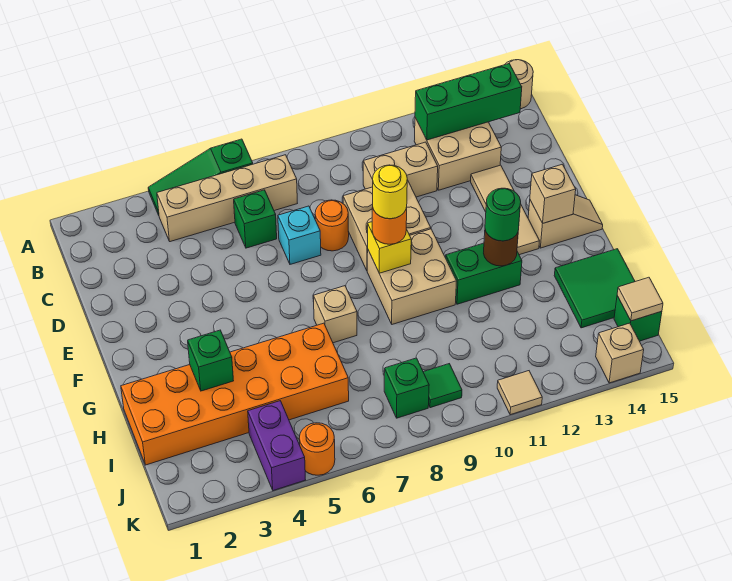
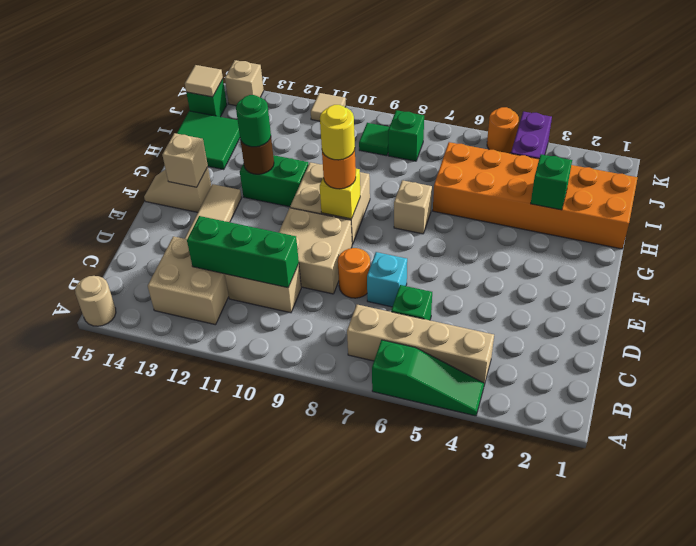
green brick B12:B14 level 2 -> green brick C10:C12 level 2

